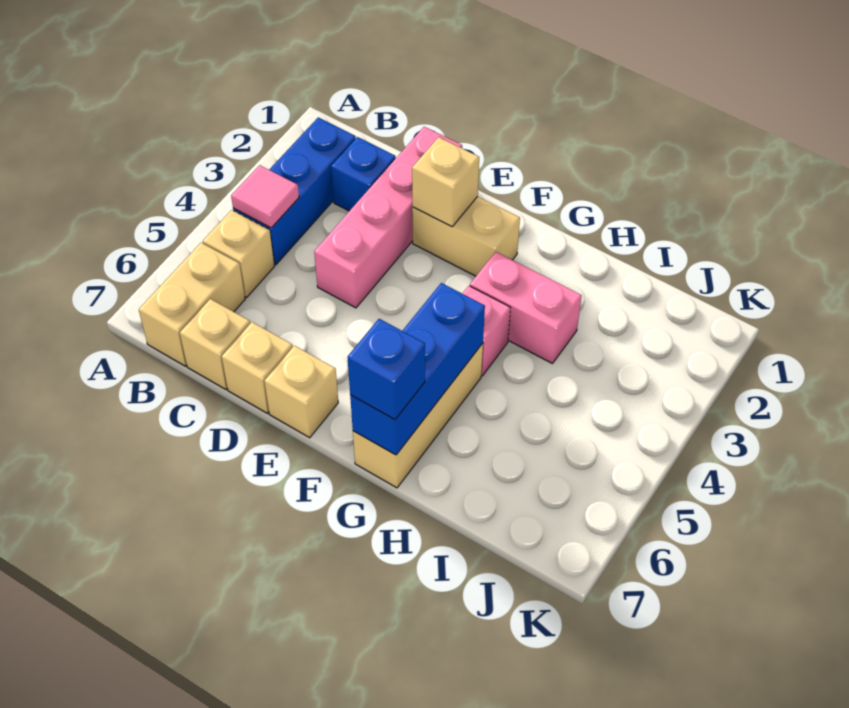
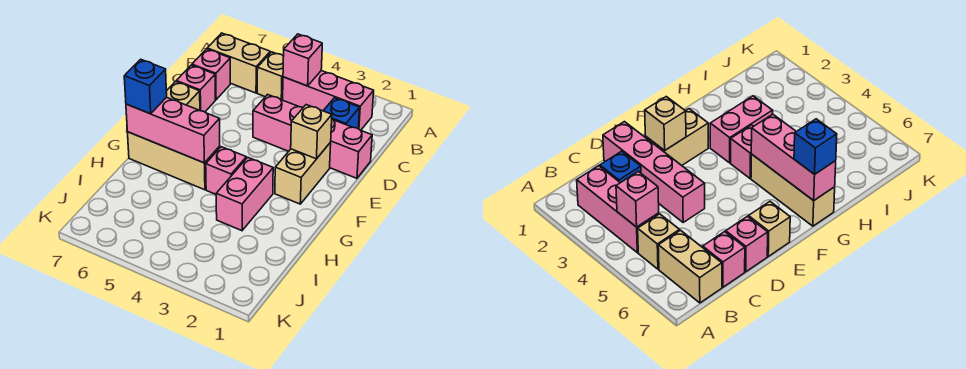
blue brick B2:B4 level 1 -> pink brick B2:B4 level 1
pink tile B4 level 2 -> pink brick B4 level 2
tan brick C7 level 1 -> pink brick C7 level 1
tan brick D7 level 1 -> pink brick D7 level 1
blue brick G5:G7 level 2 -> pink brick G5:G7 level 2

